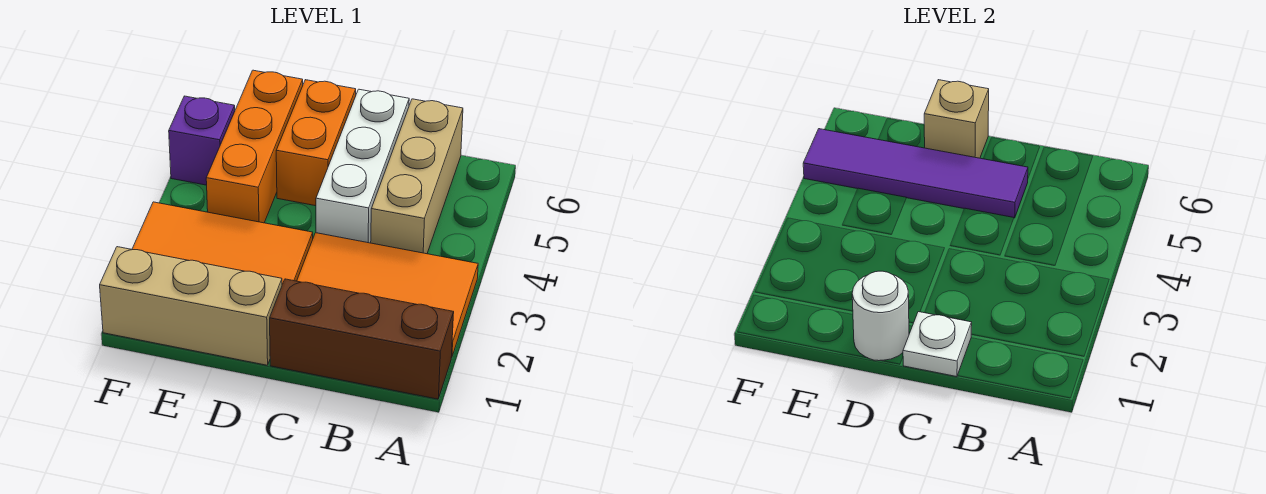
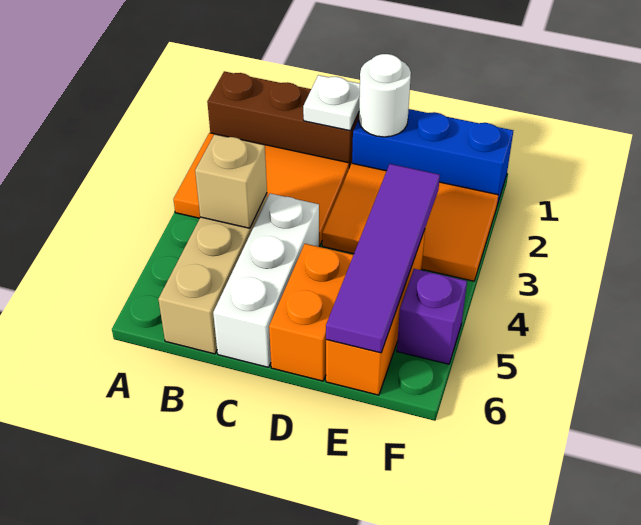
purple tile C5:F5 level 2 -> purple tile E3:E6 level 2
tan brick D1:F1 level 1 -> blue brick D1:F1 level 1
tan brick D6 level 2 -> tan brick B4 level 2

